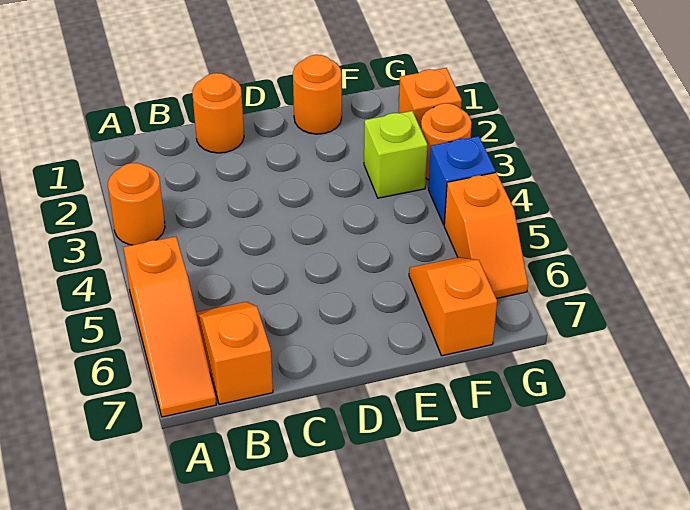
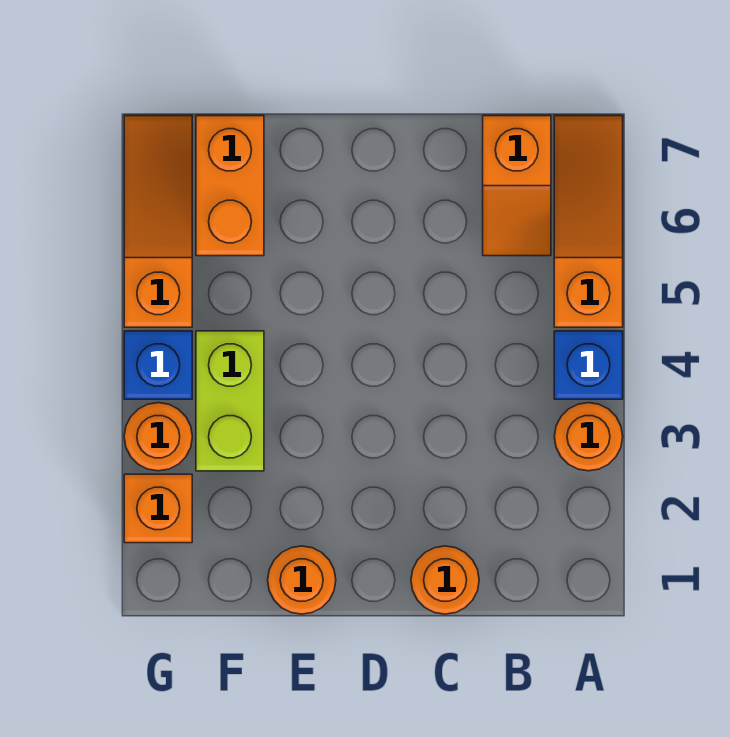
none -> blue brick A4 level 1
lime brick F3 level 1 -> lime brick F3:F4 level 1
orange slope F6:F7 level 1 top 7 -> orange brick F6:F7 level 1
orange slope G5:G6 level 1 top 5 -> orange slope G5:G7 level 1 top 5

